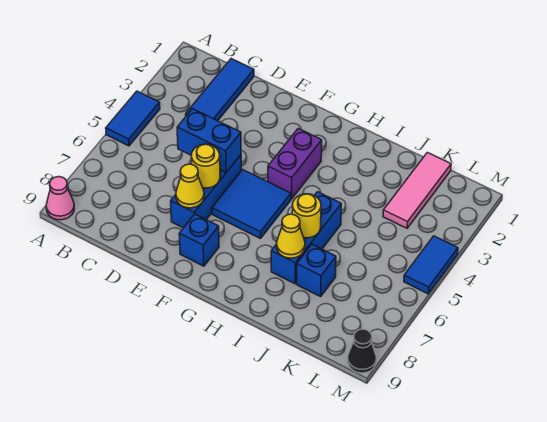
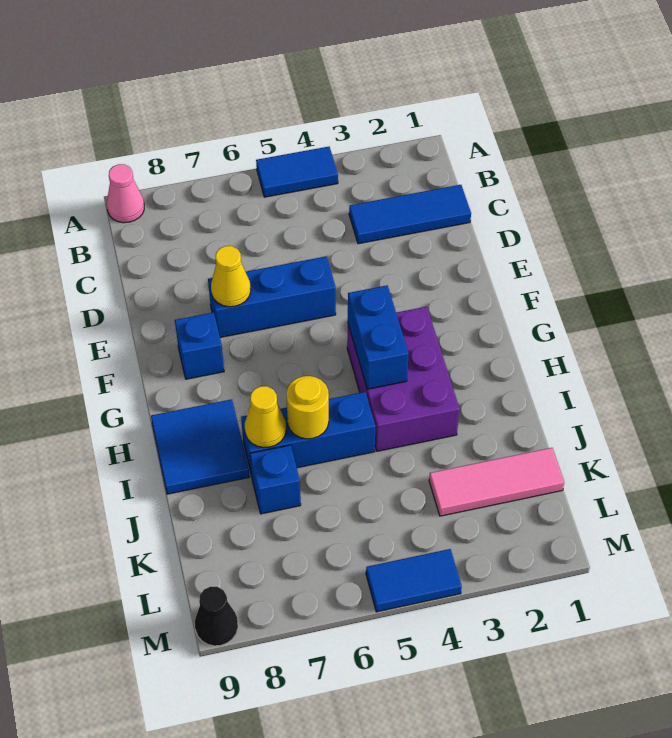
blue brick D5:E5 level 2 -> blue brick G4:H4 level 2
yellow round brick E6 level 2 -> none
blue tile F5:G6 level 1 -> blue tile H8:I9 level 1
purple brick G3:G4 level 1 -> purple brick G3:I4 level 1

